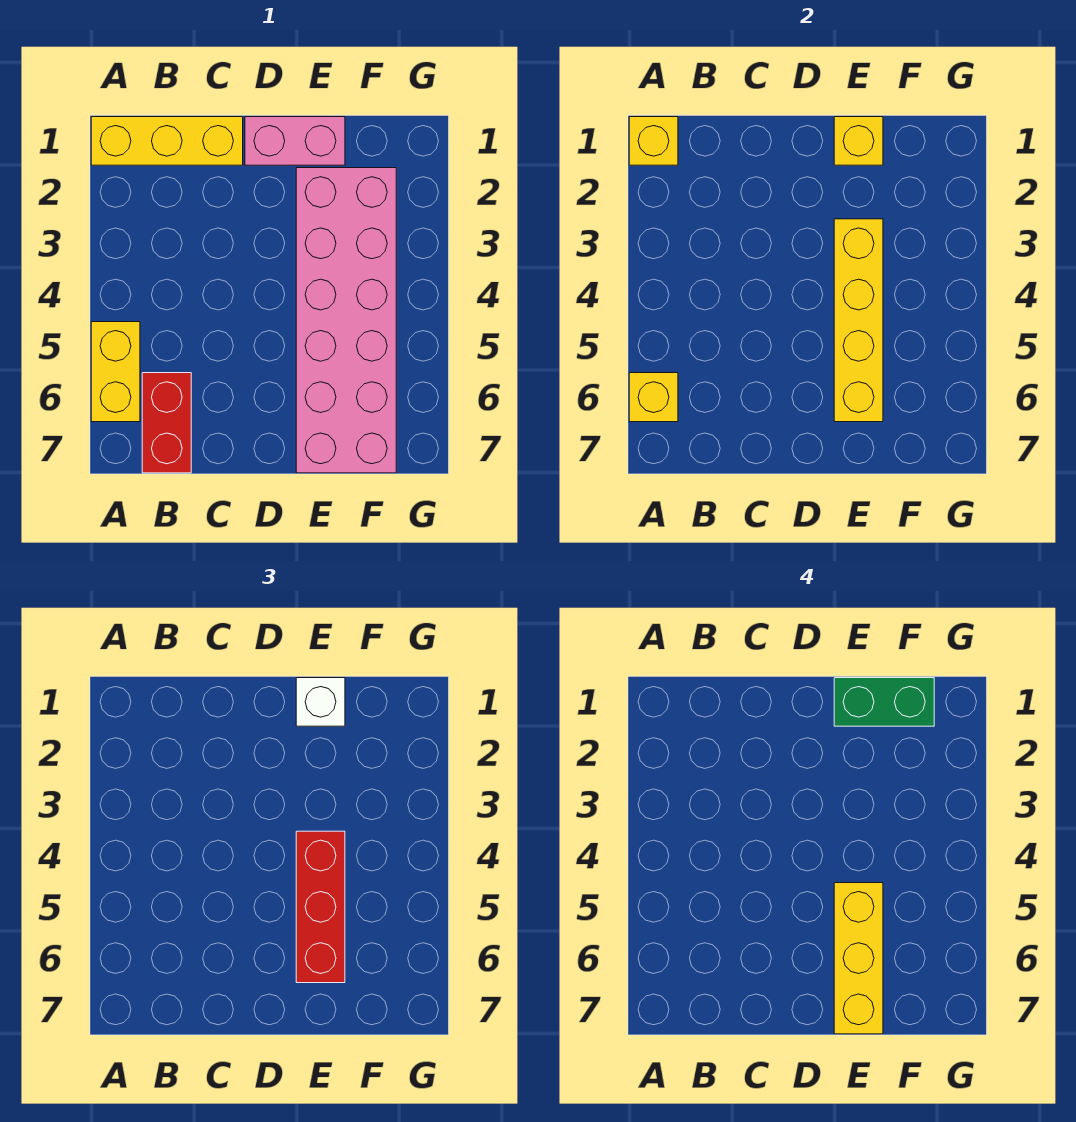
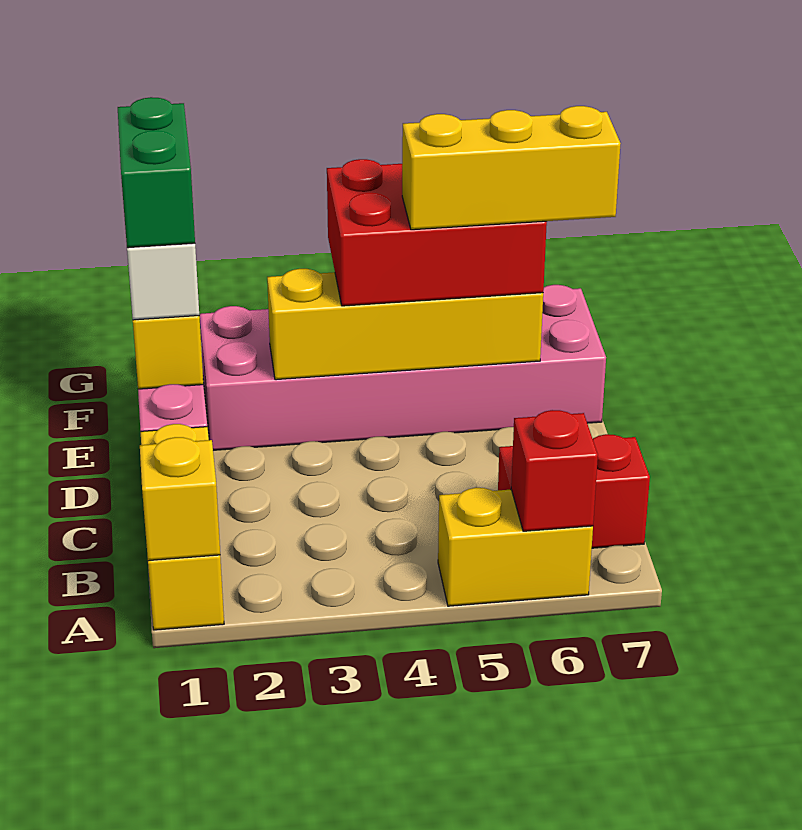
yellow brick A6 level 2 -> red brick A6 level 2
red brick E4:E6 level 3 -> red brick E4:F6 level 3

